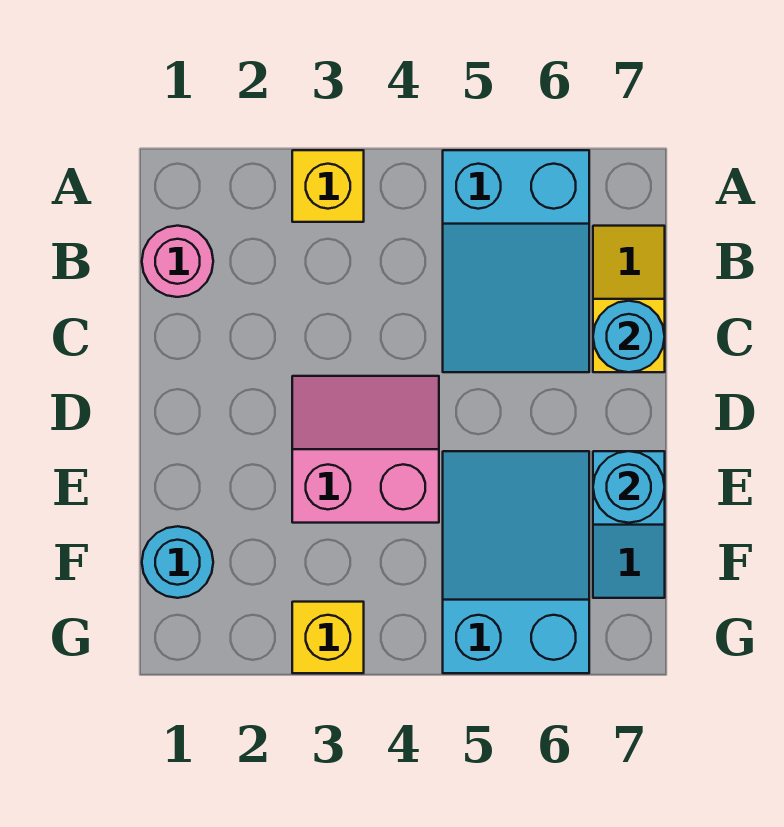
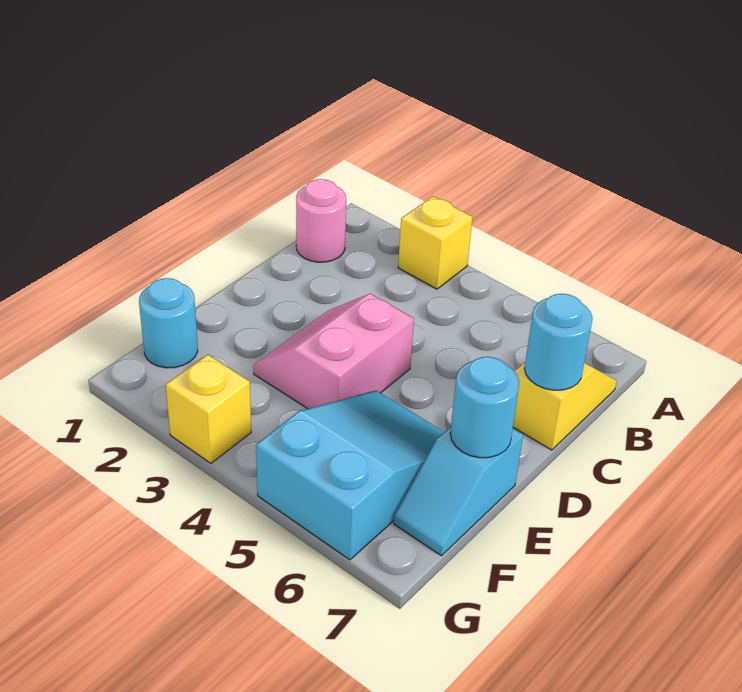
cyan slope A5:C6 level 1 top A -> none
pink slope D3:E4 level 1 top E -> pink slope D3:E4 level 1 top 4

